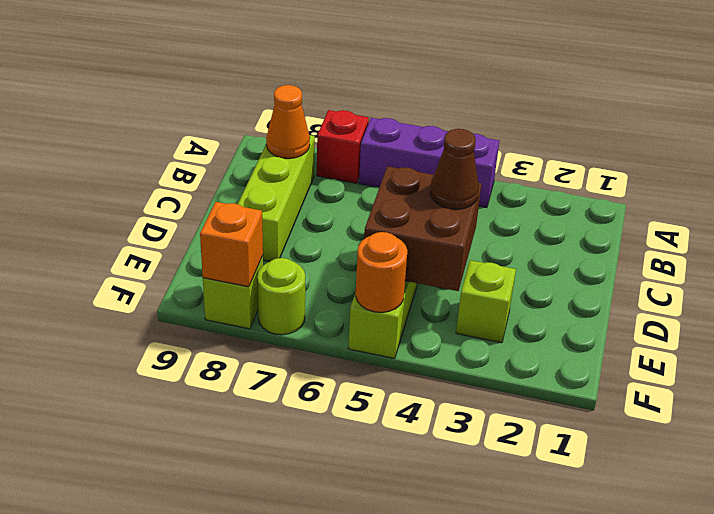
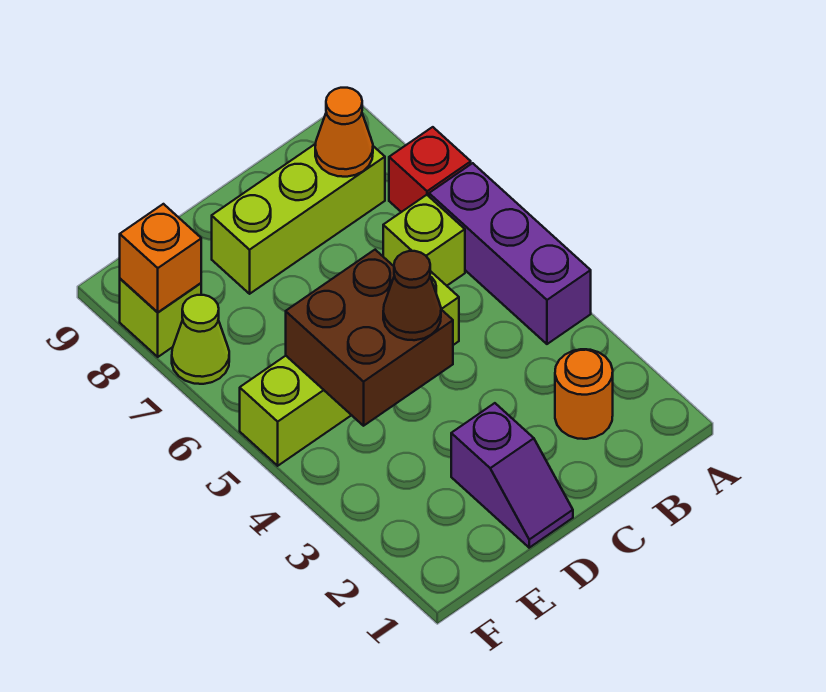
none -> purple slope D1:D2 level 1 top 2
lime brick E3 level 1 -> lime brick B6 level 1
orange round brick F5 level 2 -> orange round brick B2 level 1
lime round brick F7 level 1 -> lime cone F7 level 1

